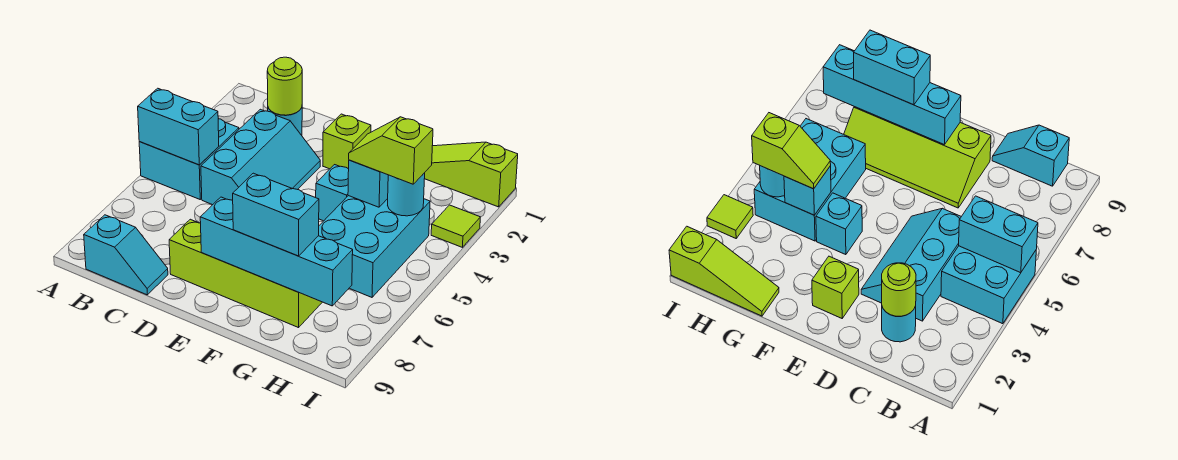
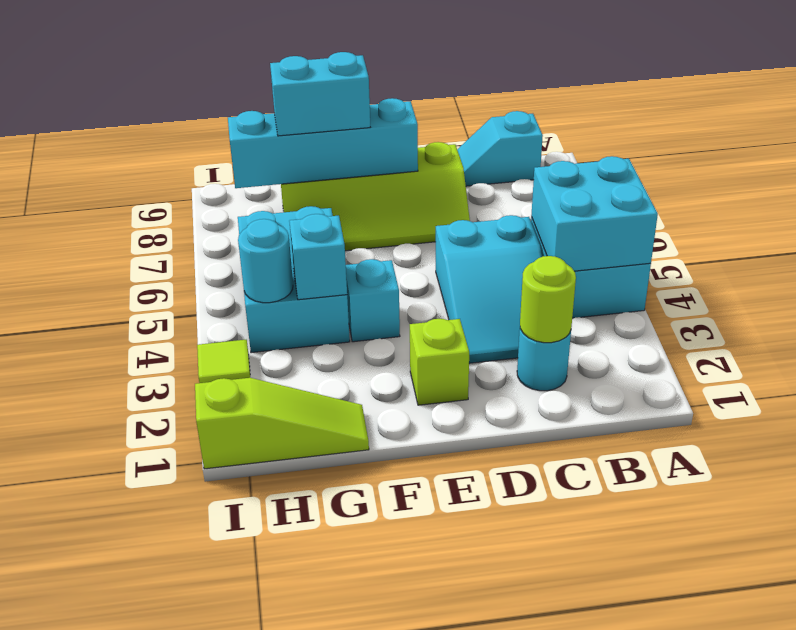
cyan brick A5:B5 level 2 -> cyan brick A4:B5 level 2
cyan slope C3:D5 level 1 top C -> cyan slope C3:D5 level 1 top 5
lime slope G4:H4 level 3 top H -> none

